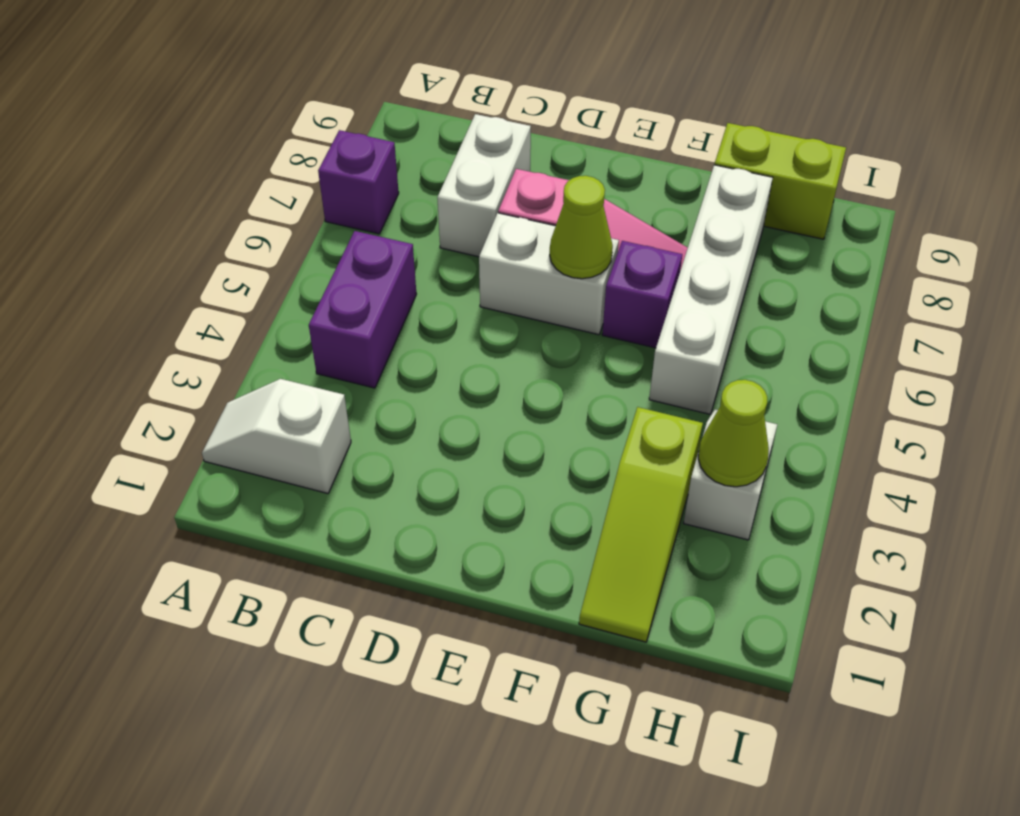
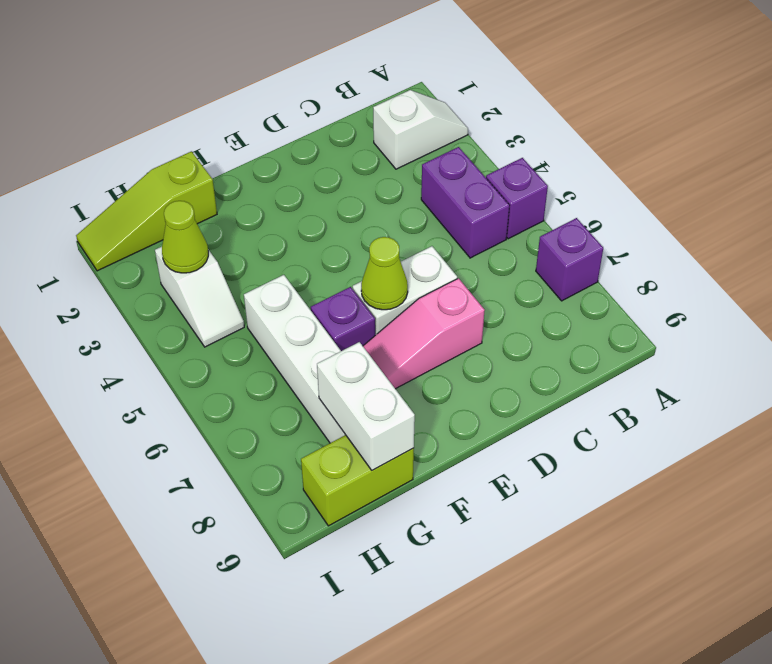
none -> purple brick A5 level 1
white brick C7:C8 level 1 -> white brick G8:G9 level 2
lime slope G1:G3 level 1 top 3 -> lime slope G1:I1 level 1 top G

